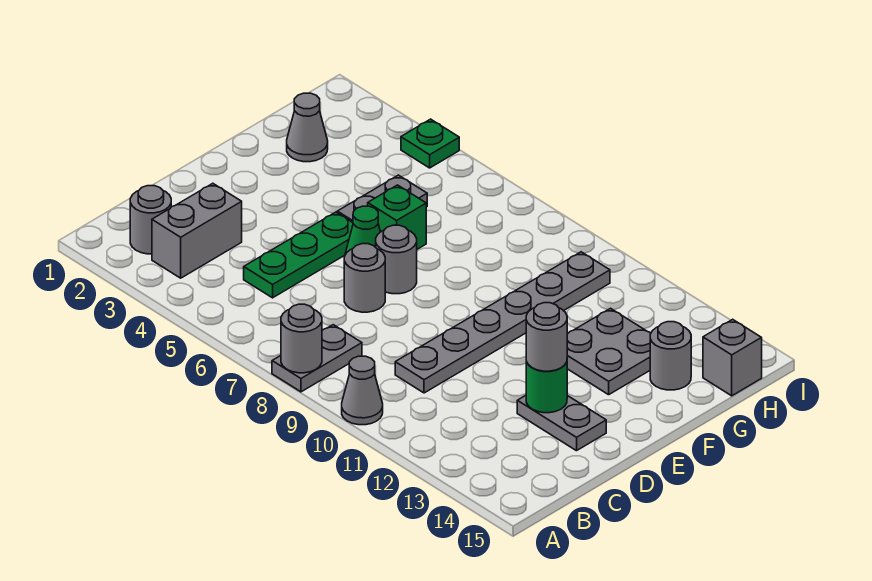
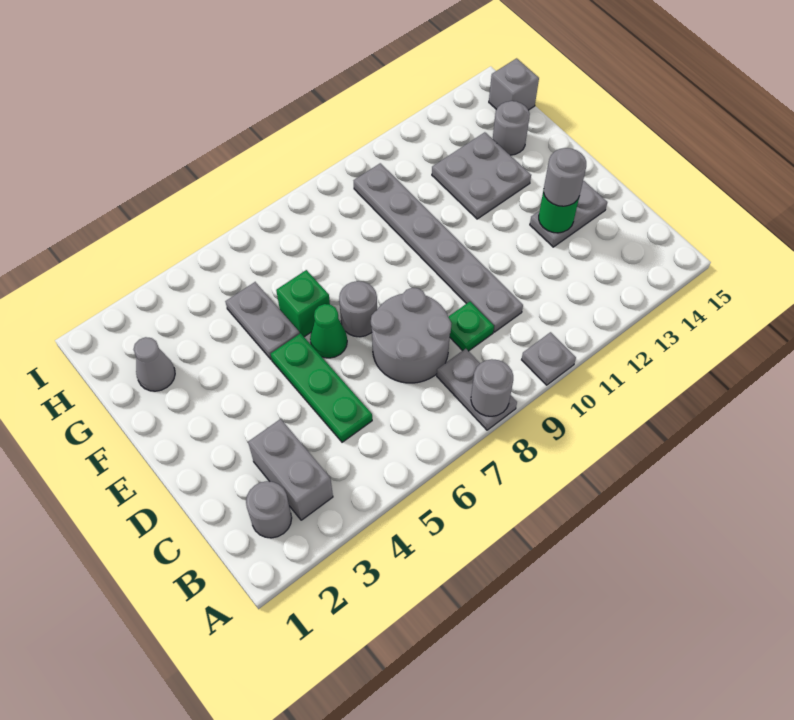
grey cone A10 level 1 -> grey plate A10 level 1
grey round brick D7 level 1 -> grey round brick C7:D8 level 1
green plate I4 level 1 -> green plate C9 level 1

